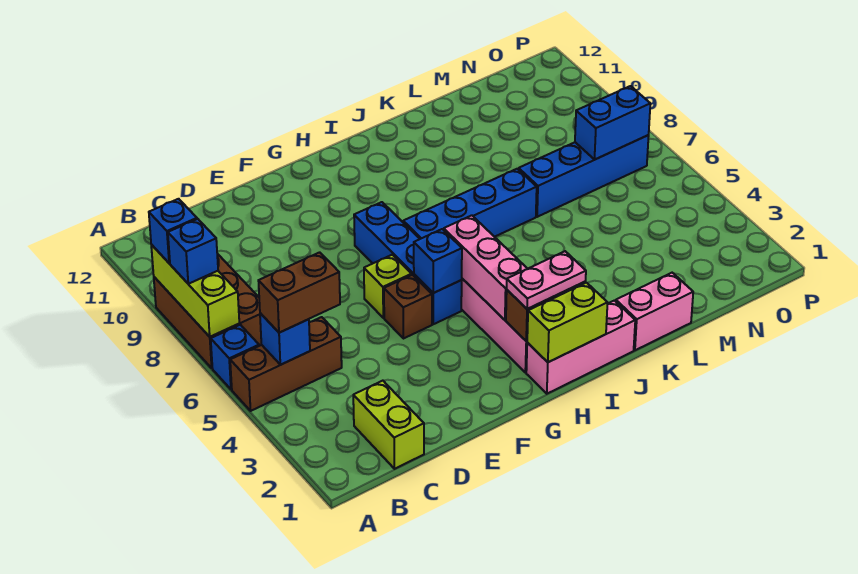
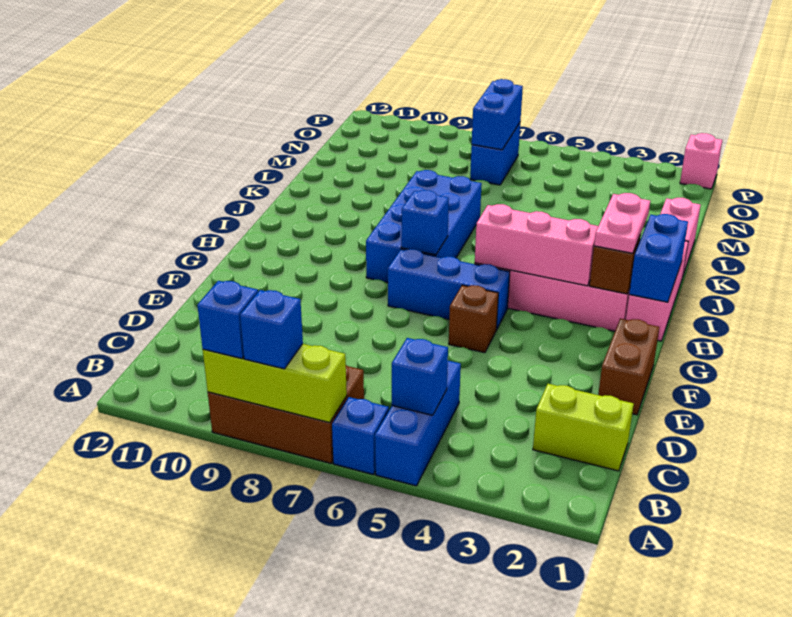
brown brick A5:C5 level 1 -> blue brick A5:C5 level 1
brown brick B5:C5 level 3 -> brown brick E1:F1 level 1
lime brick F6 level 1 -> none
blue brick G5:G8 level 1 -> blue brick G5:G7 level 1
blue brick G5 level 2 -> blue brick H7 level 2
lime brick H1:I1 level 2 -> blue brick H1:I1 level 2
blue brick H7:K7 level 1 -> blue brick H7:K8 level 1
blue brick L7:O7 level 1 -> blue brick N7:O7 level 1
none -> pink brick P1 level 1

